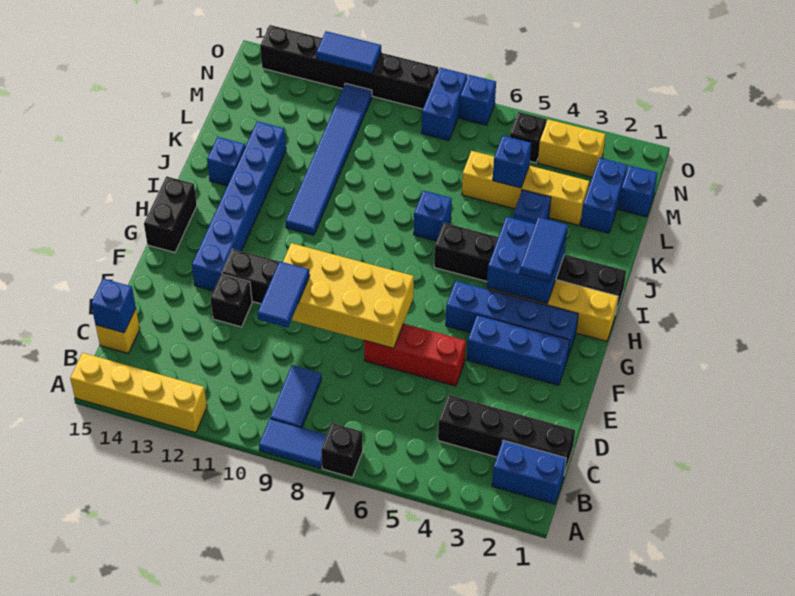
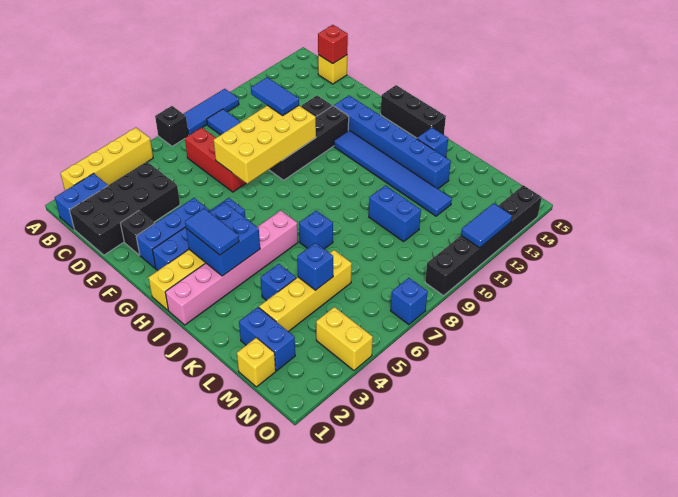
blue tile A8:A9 level 1 -> blue tile A8:A10 level 1
yellow brick A12:A15 level 1 -> yellow brick A2:A5 level 1
black brick C1:C4 level 1 -> black brick C1:D4 level 1
blue brick C15 level 2 -> red brick C15 level 2
red brick E5:E7 level 1 -> red brick C7:E7 level 1
black brick G15:H15 level 1 -> black brick G15:I15 level 1
black brick I1:I6 level 1 -> pink brick I1:I6 level 1
blue tile I11:N11 level 1 -> blue tile G12:L12 level 1
blue brick M1 level 1 -> yellow brick M1 level 1
yellow brick N3:N4 level 1 -> yellow brick N4:O4 level 1
black brick N5 level 1 -> black brick E2 level 1
blue brick N8:O8 level 1 -> blue brick K10:L10 level 1

